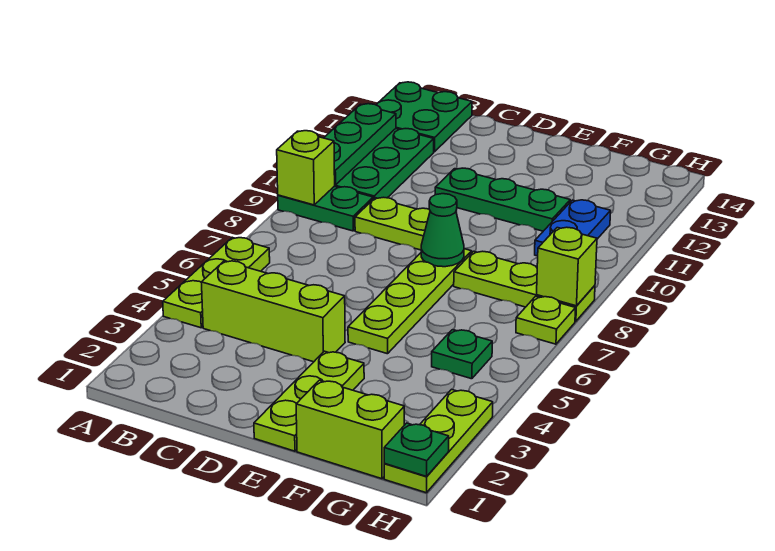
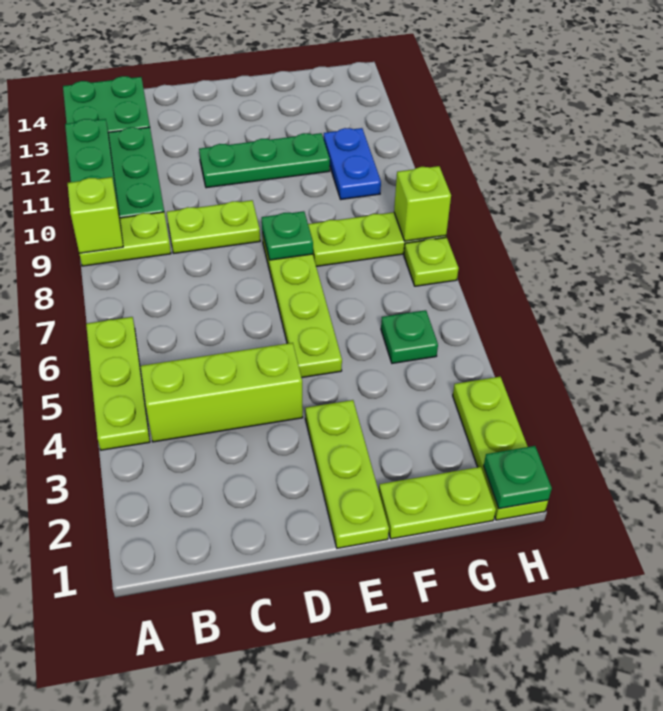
green plate A9:B9 level 1 -> lime plate A9:B9 level 1
green cone E8 level 2 -> green plate E8 level 2
lime brick F1:G1 level 1 -> lime plate F1:G1 level 1

